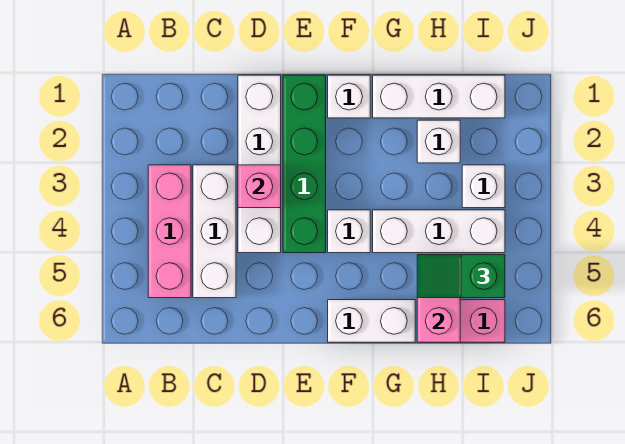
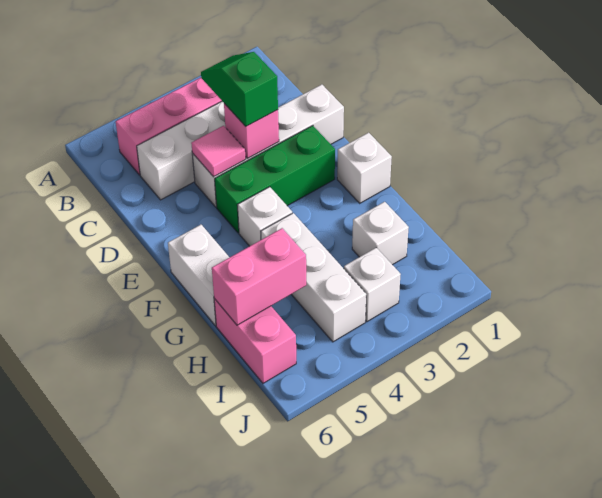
none -> pink tile D4 level 2
green brick E1:E4 level 1 -> green brick E2:E4 level 1
white brick G1:I1 level 1 -> none
green slope H5:I5 level 3 top I -> green slope C3:D3 level 3 top D

